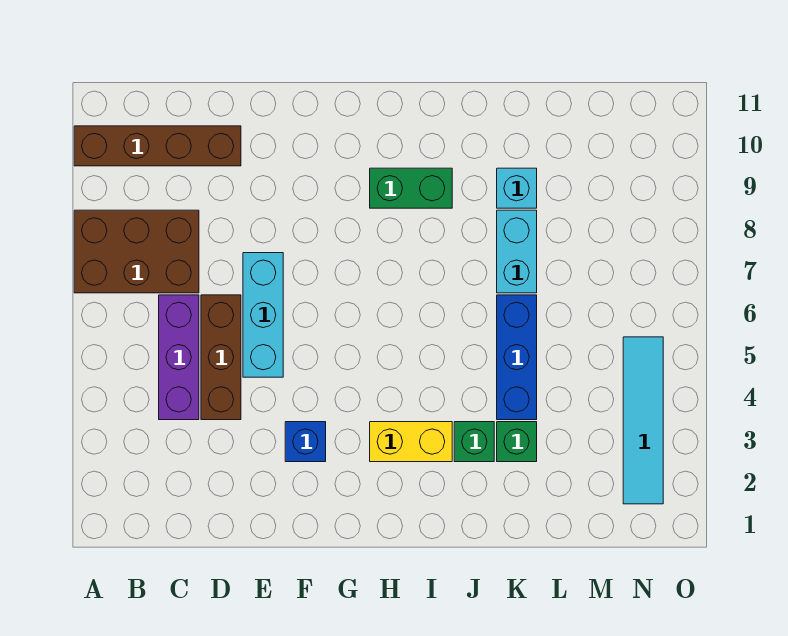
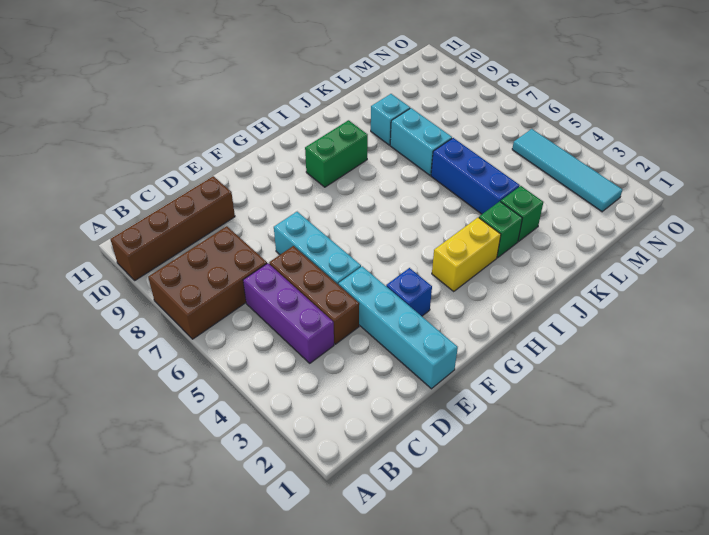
none -> cyan brick E1:E4 level 1

